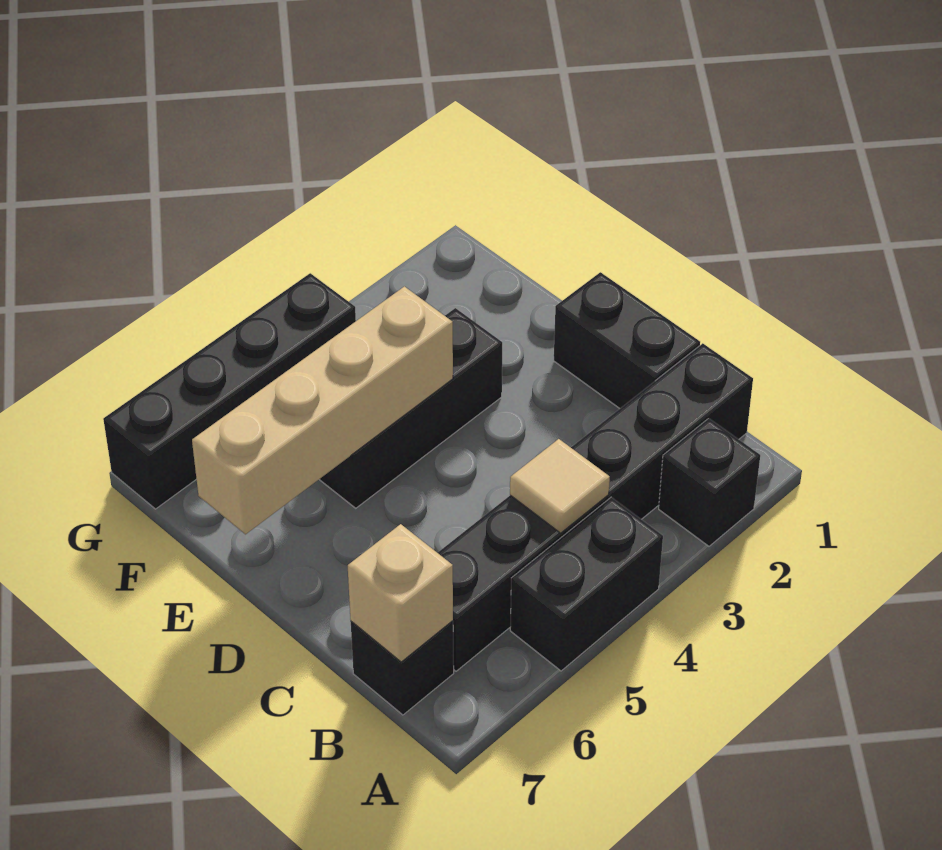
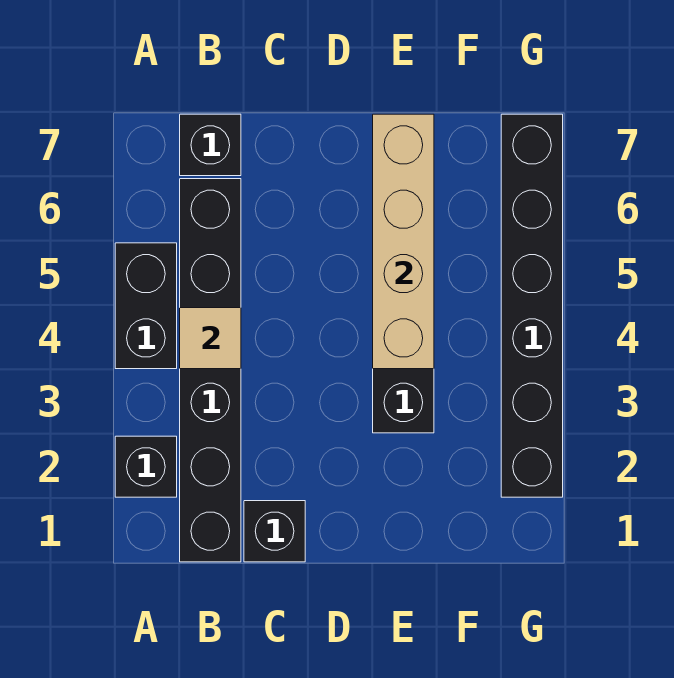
tan brick B7 level 2 -> none
black brick C1:D1 level 1 -> black brick C1 level 1
black brick G4:G7 level 1 -> black brick G2:G7 level 1

